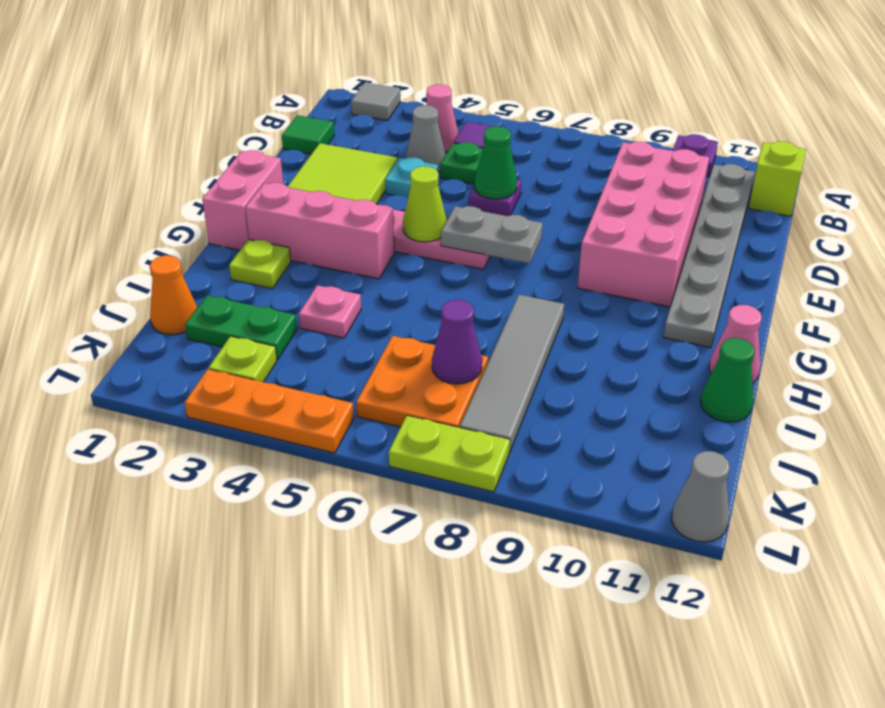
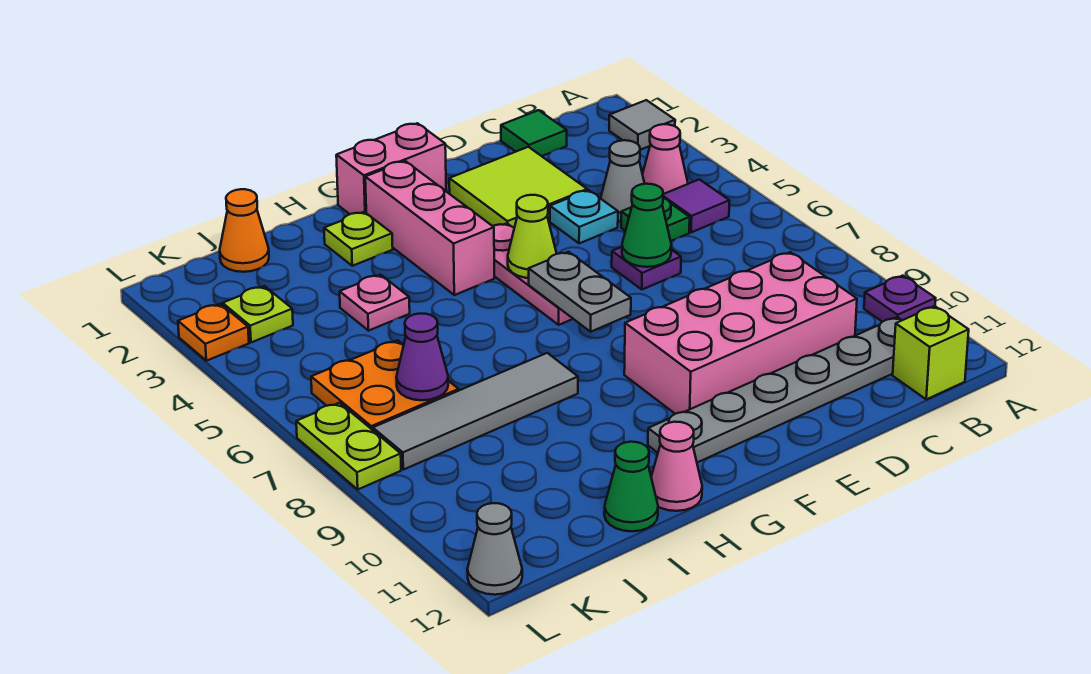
green plate J2:J3 level 1 -> none
orange plate L3:L5 level 1 -> orange plate L3 level 1

